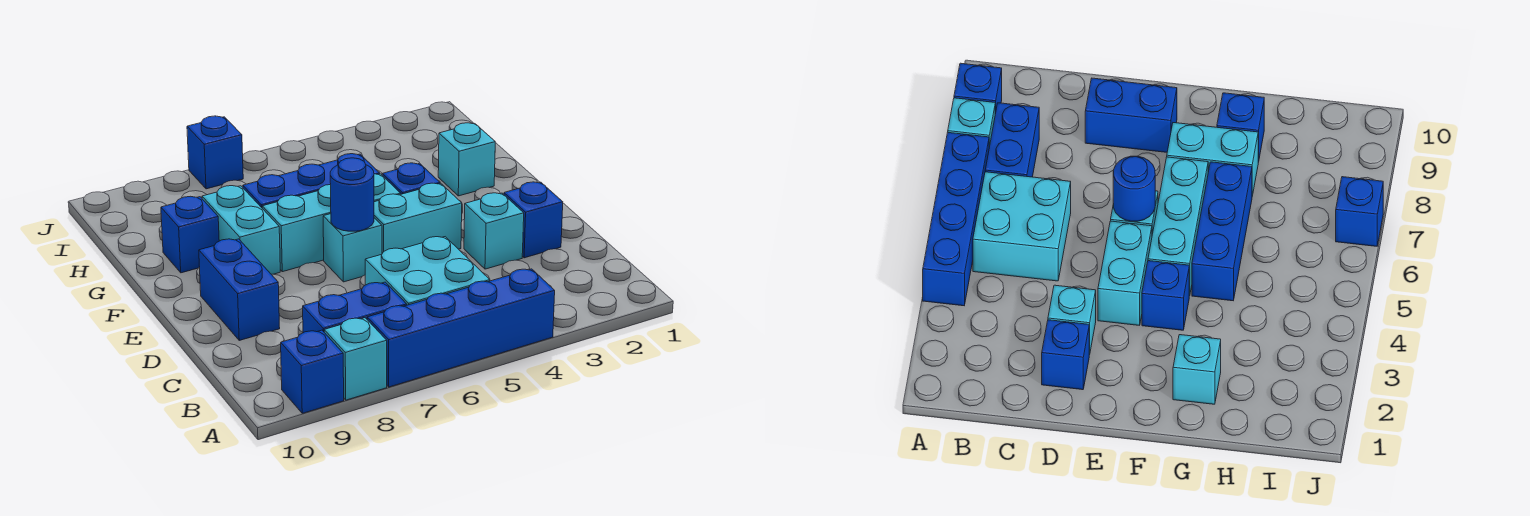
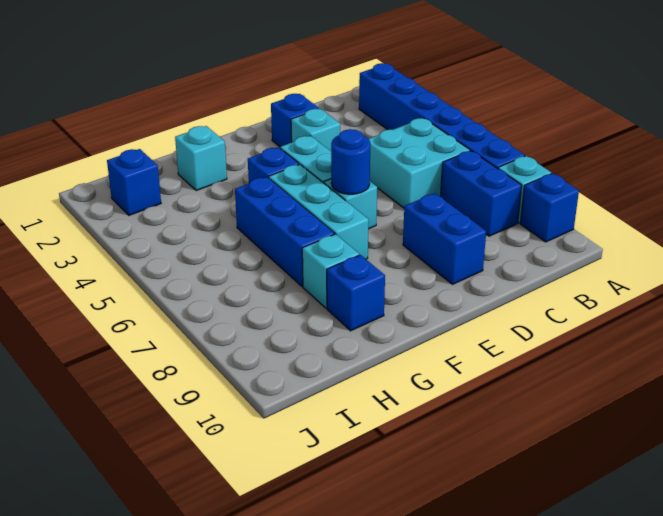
blue brick A4:A7 level 1 -> blue brick A2:A7 level 1
blue brick D9:E9 level 1 -> blue brick D8:D9 level 1
cyan brick F8:G8 level 1 -> cyan brick G8 level 1
blue brick J7 level 1 -> blue brick I2 level 1

